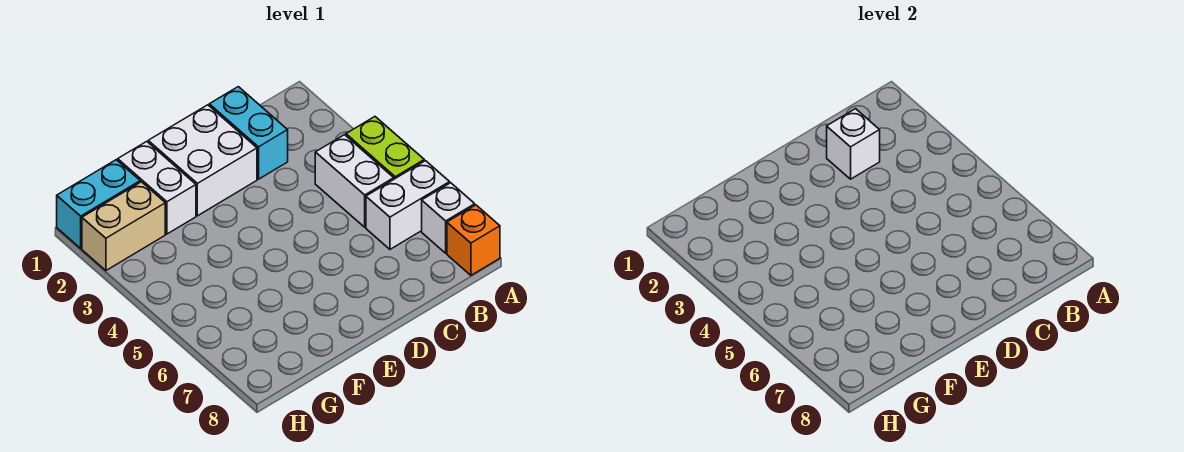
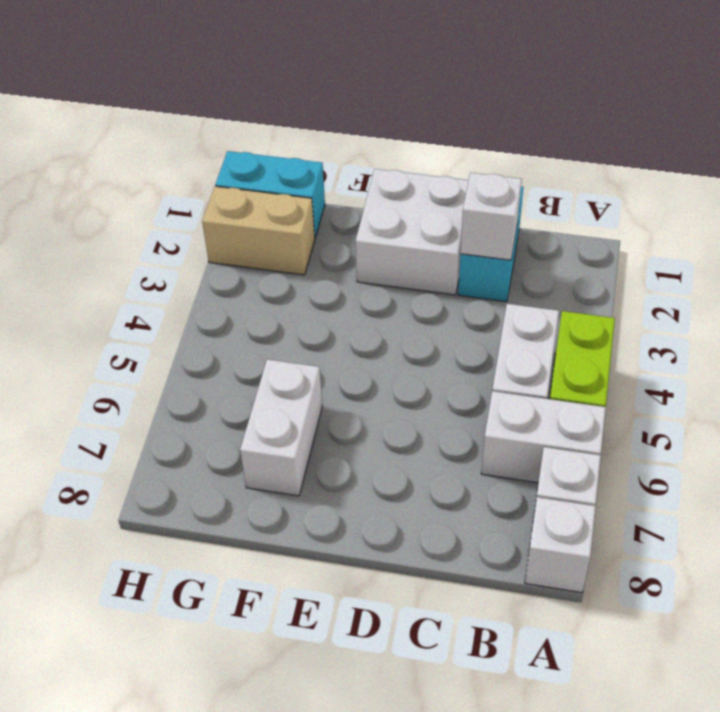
orange brick A8 level 1 -> white brick A8 level 1
white brick F1:F2 level 1 -> white brick F6:F7 level 1

